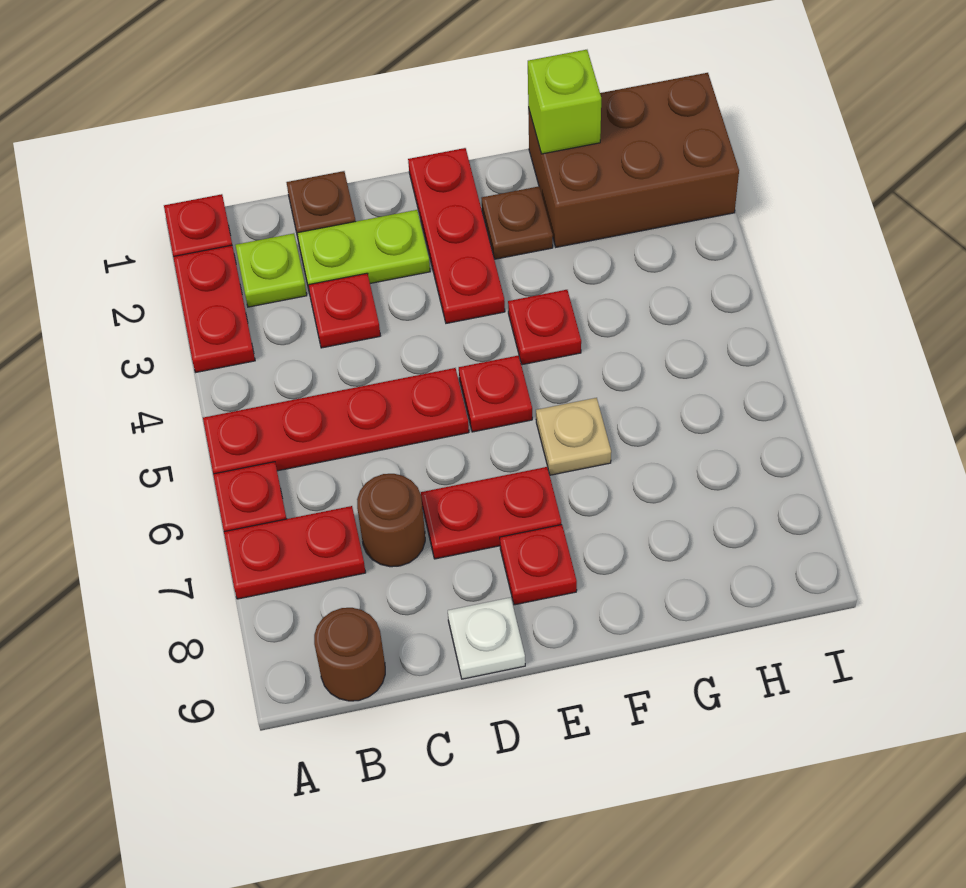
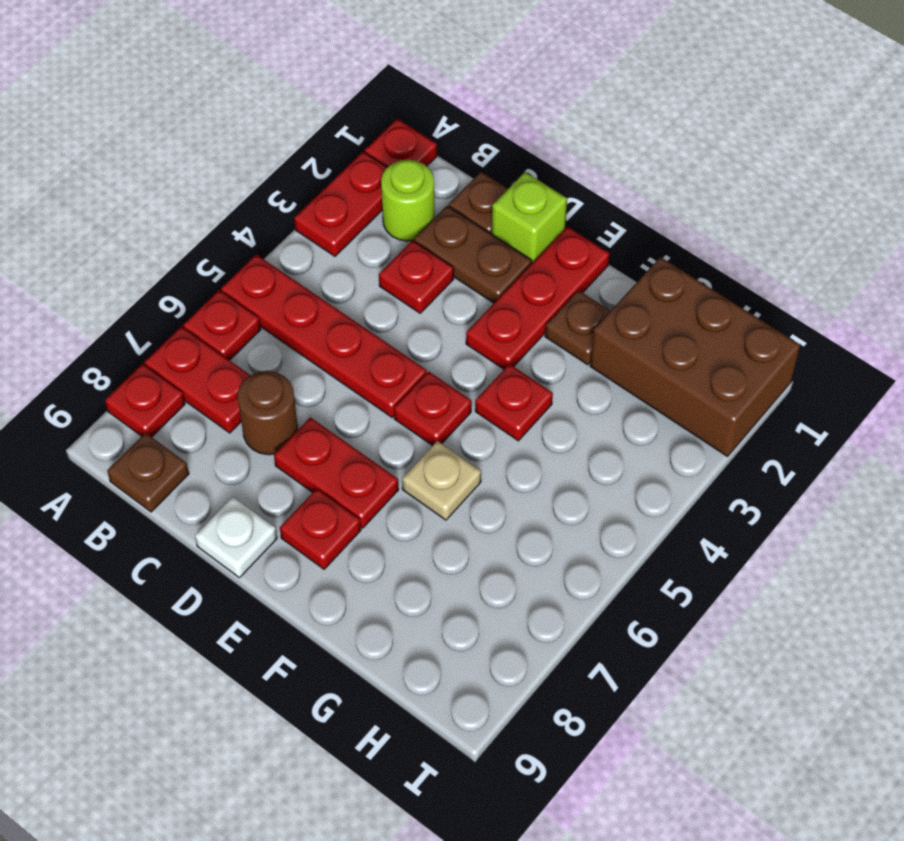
none -> red plate A8 level 1
lime plate B2 level 1 -> lime round brick B2 level 1
brown round brick B9 level 1 -> brown plate B9 level 1
lime plate C2:D2 level 1 -> brown plate C2:D2 level 1
lime brick G1 level 2 -> lime brick D1 level 1

